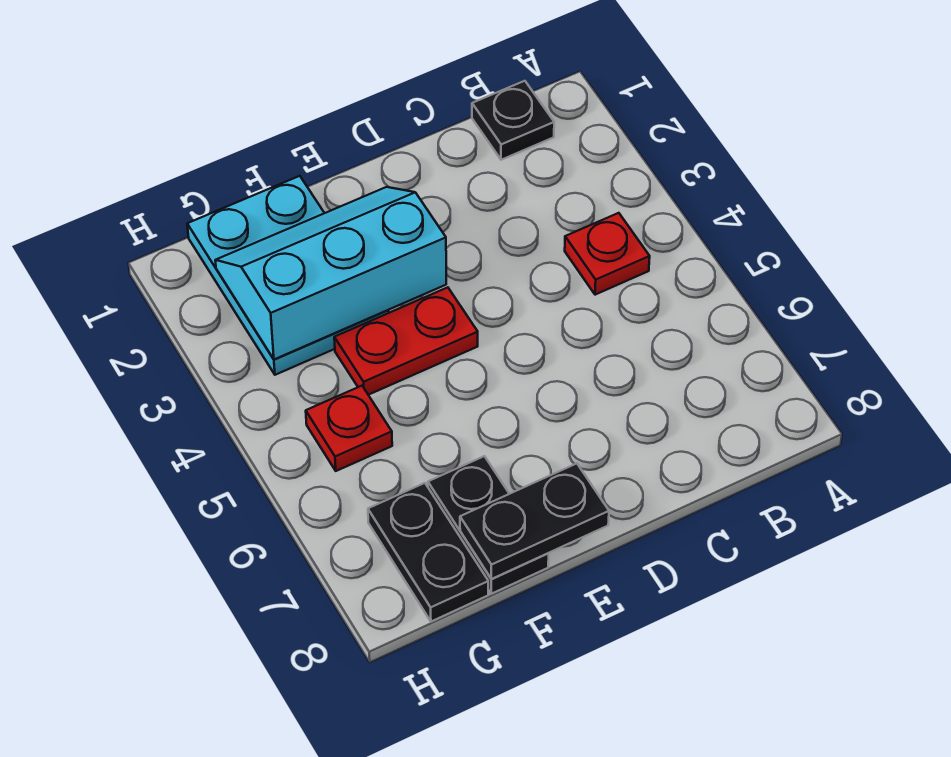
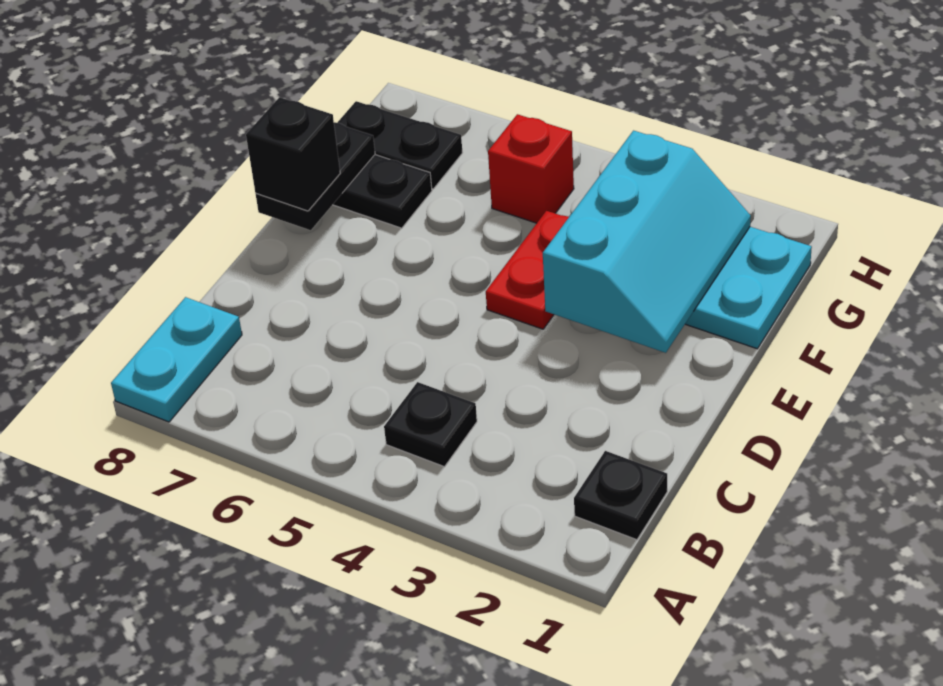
none -> cyan plate A8:B8 level 1
red plate B4 level 1 -> black plate B4 level 1
none -> black brick E8 level 3
red plate G5 level 1 -> red brick G5 level 1

